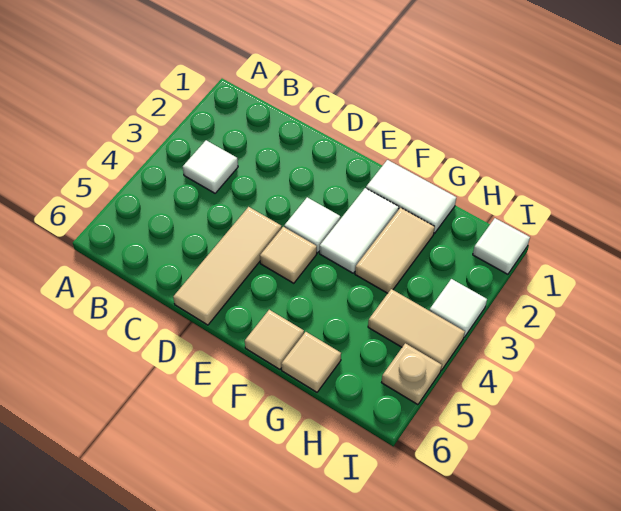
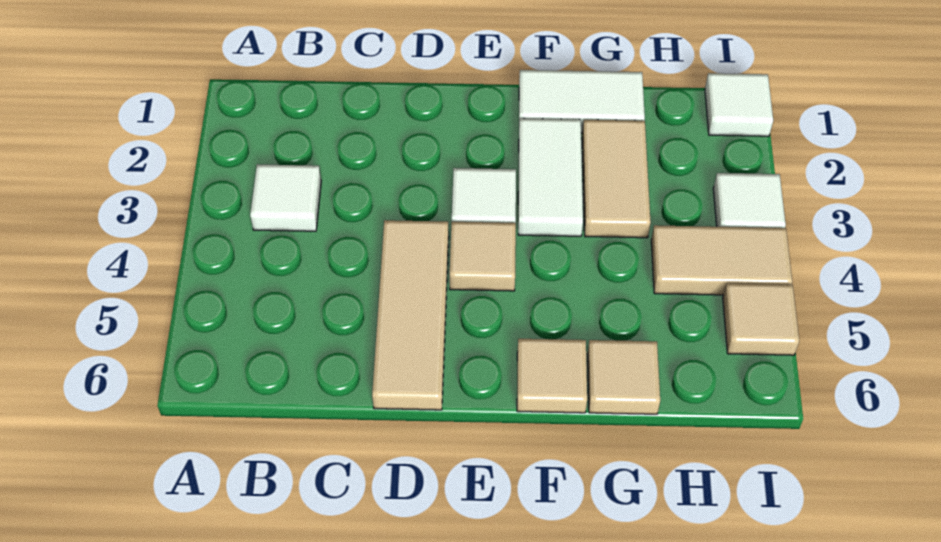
tan plate I5 level 1 -> tan tile I5 level 1

